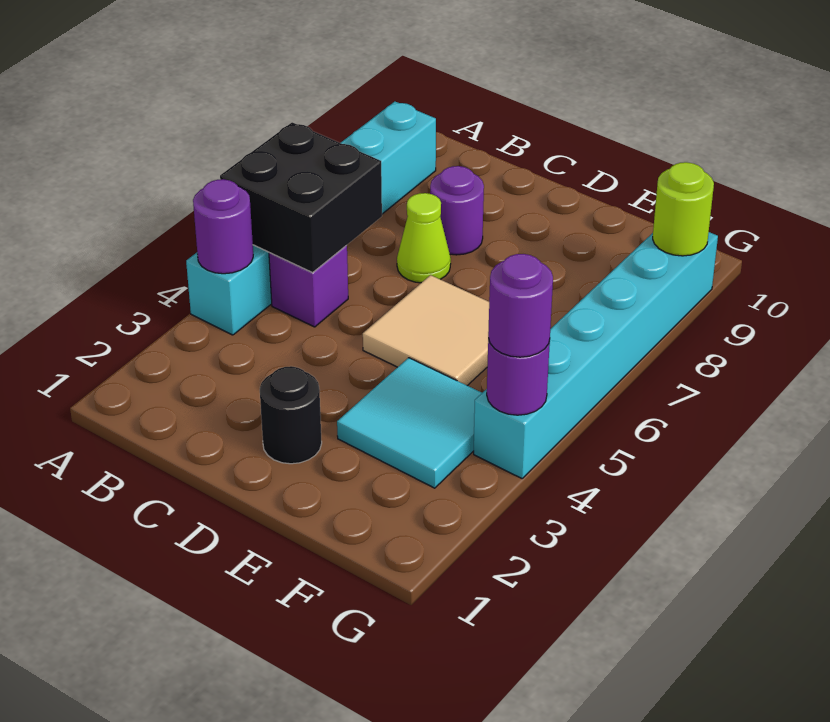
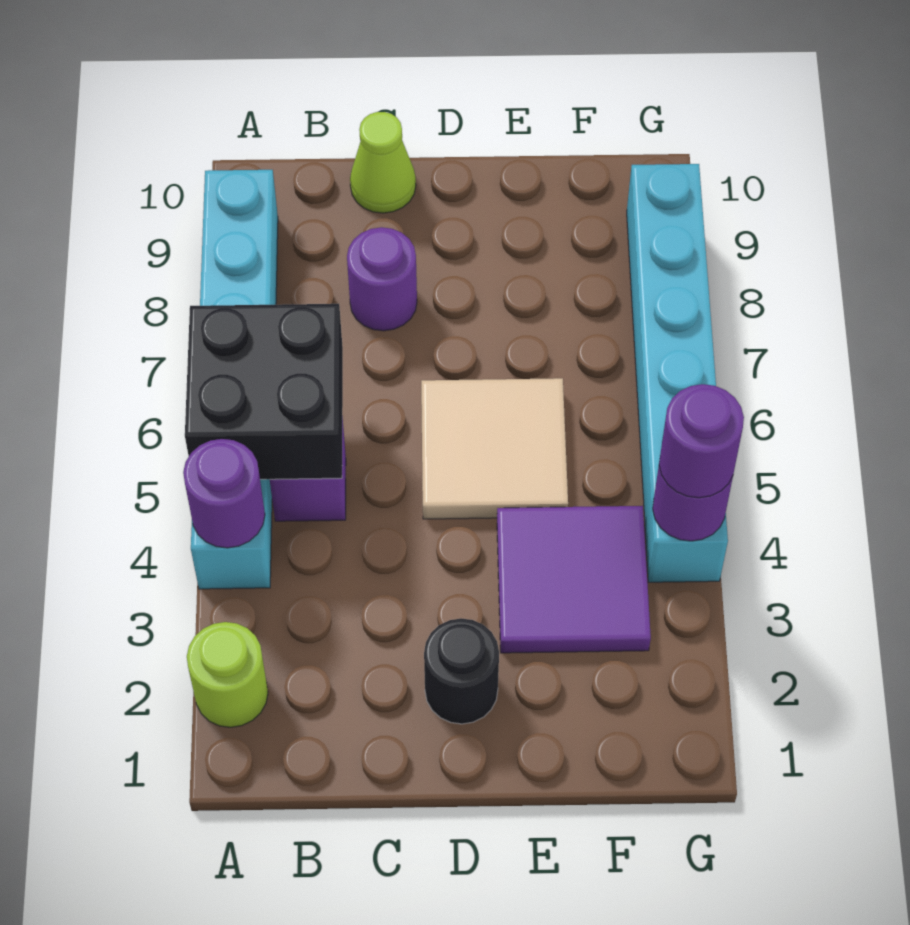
lime cone C7 level 1 -> lime cone C10 level 1
cyan tile E3:F4 level 1 -> purple tile E3:F4 level 1
lime round brick G9 level 2 -> lime round brick A2 level 1

